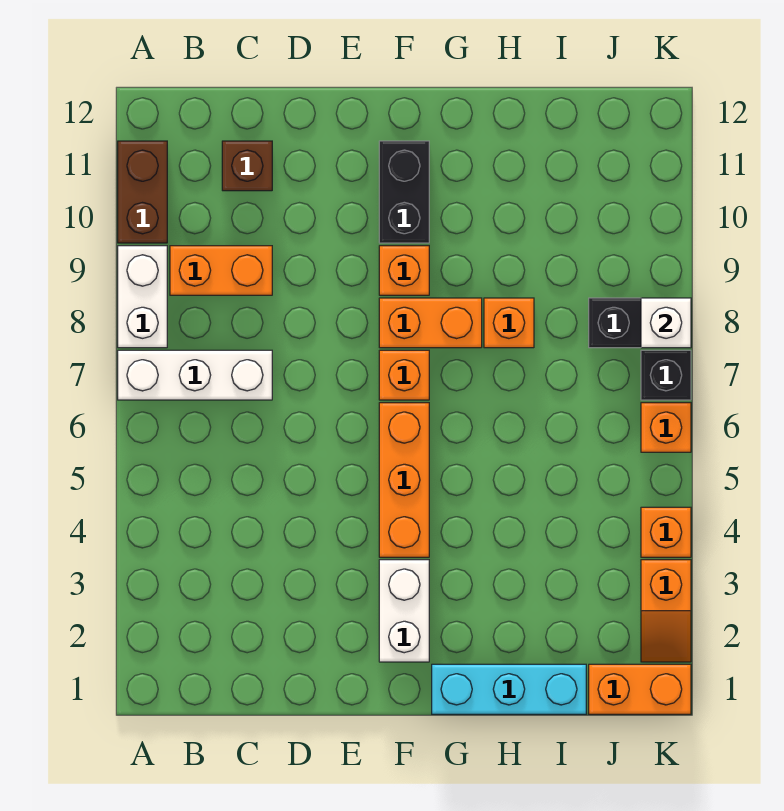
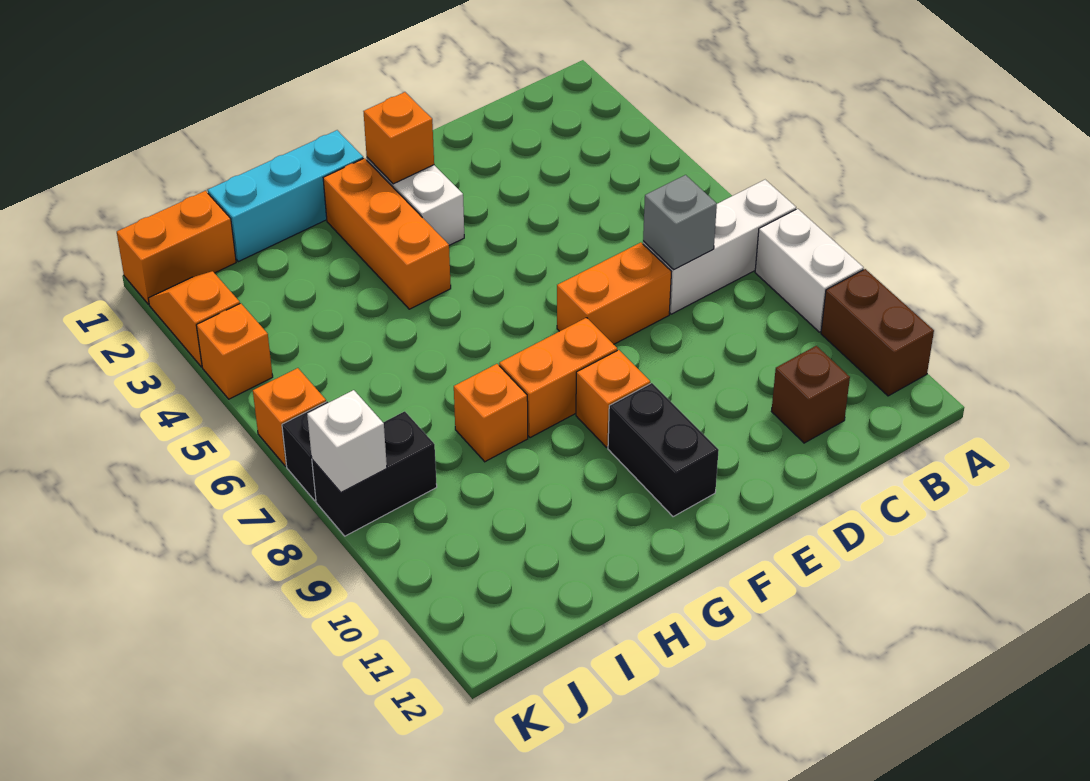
orange brick B9:C9 level 1 -> orange brick D7:E7 level 1
none -> grey brick C7 level 2
orange brick F4:F6 level 1 -> orange brick G2:G4 level 1
orange brick F7 level 1 -> orange brick F2 level 2

